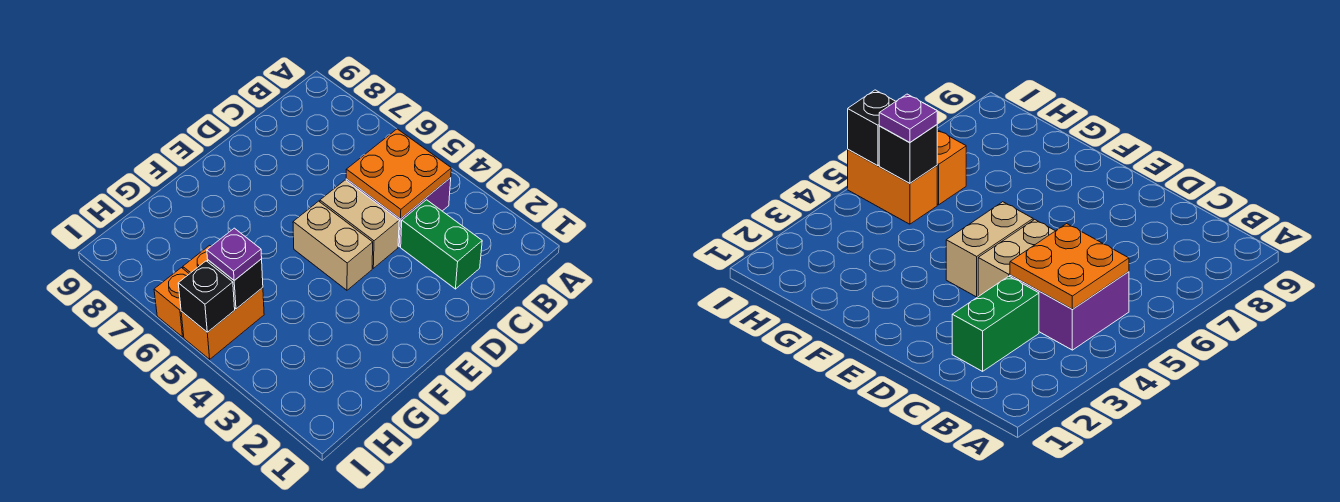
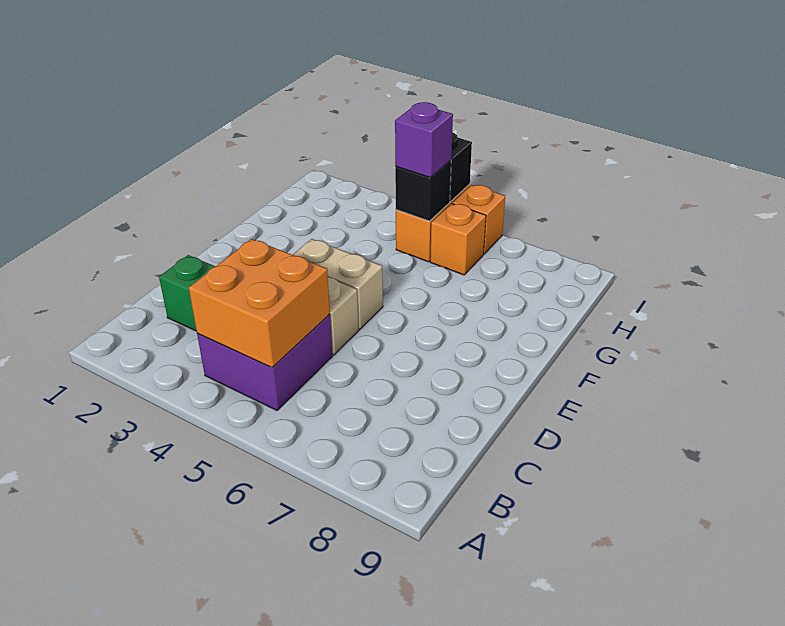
orange plate B4:C5 level 2 -> orange brick B4:C5 level 2
purple plate H5 level 3 -> purple brick H5 level 3

